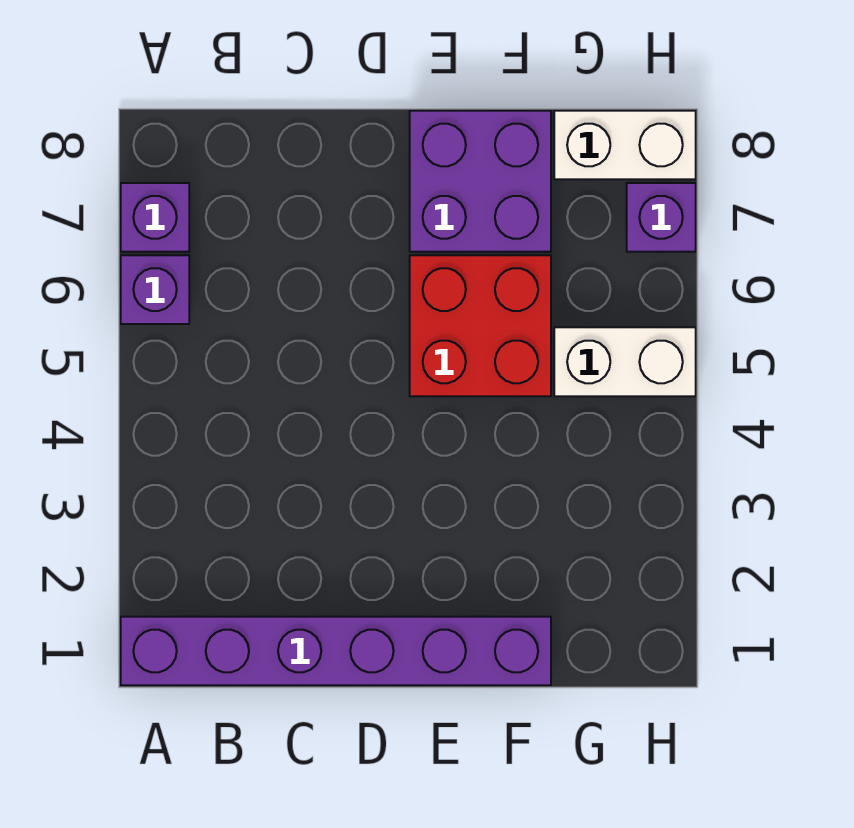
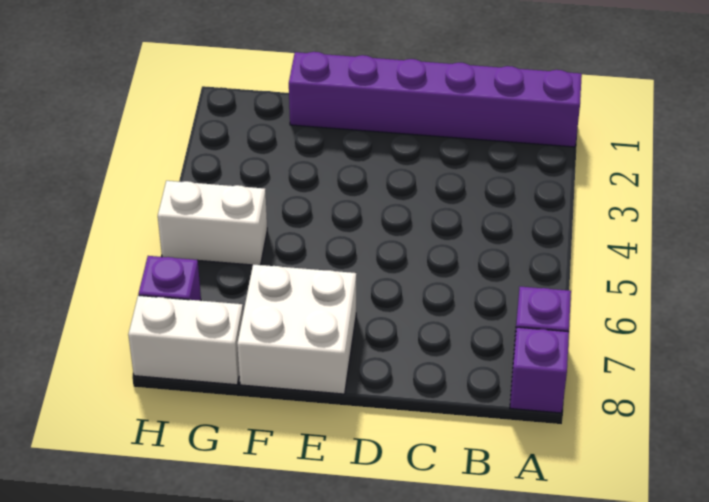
purple brick A6 level 1 -> purple brick A8 level 1
red brick E5:F6 level 1 -> none
purple brick E7:F8 level 1 -> white brick E7:F8 level 1

